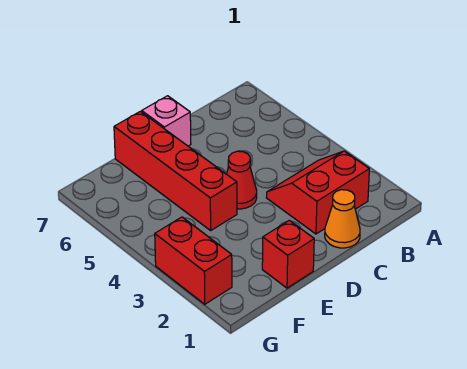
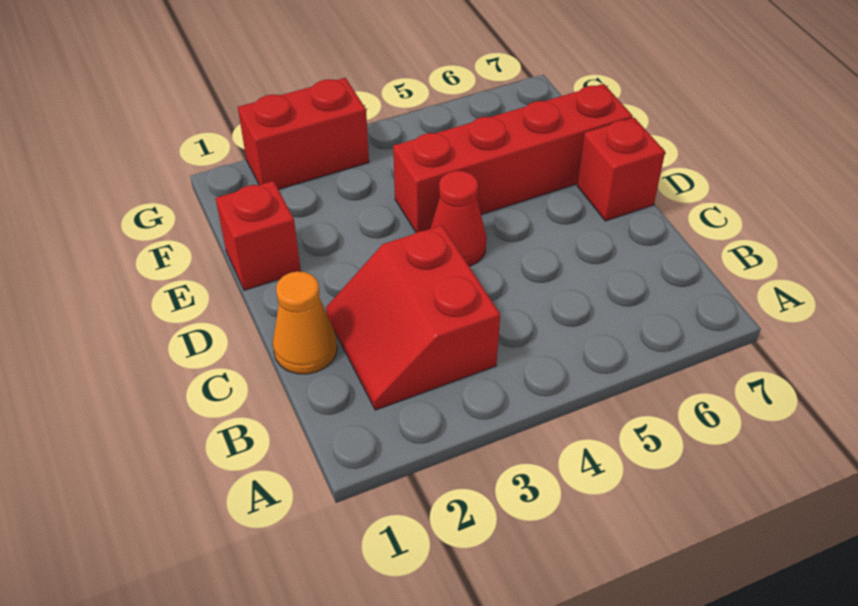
red slope B2:C3 level 1 top 2 -> red slope B2:C3 level 1 top 3
pink brick D7 level 1 -> red brick D7 level 1

